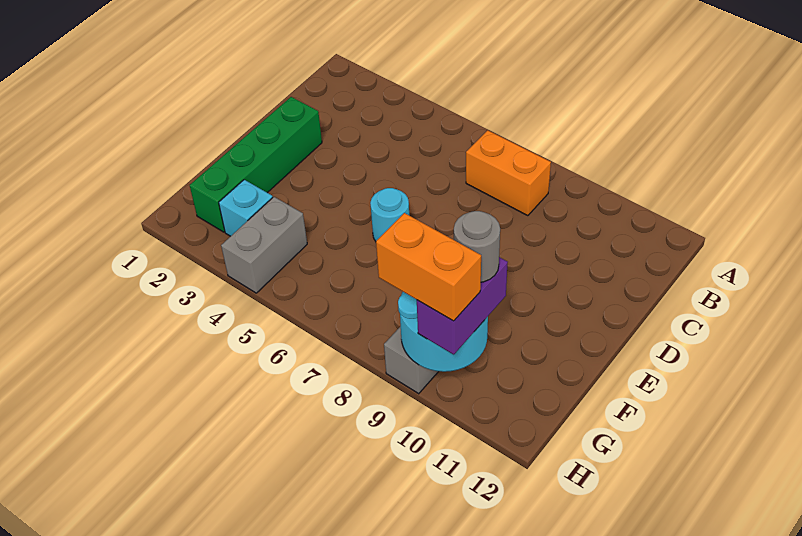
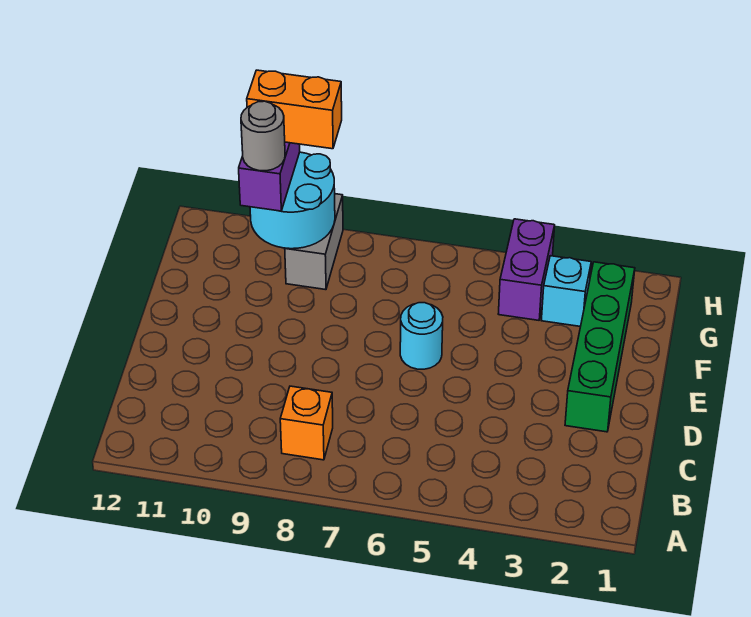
orange brick B7:B8 level 1 -> orange brick B8 level 1
grey brick G4:H4 level 1 -> purple brick G4:H4 level 1

